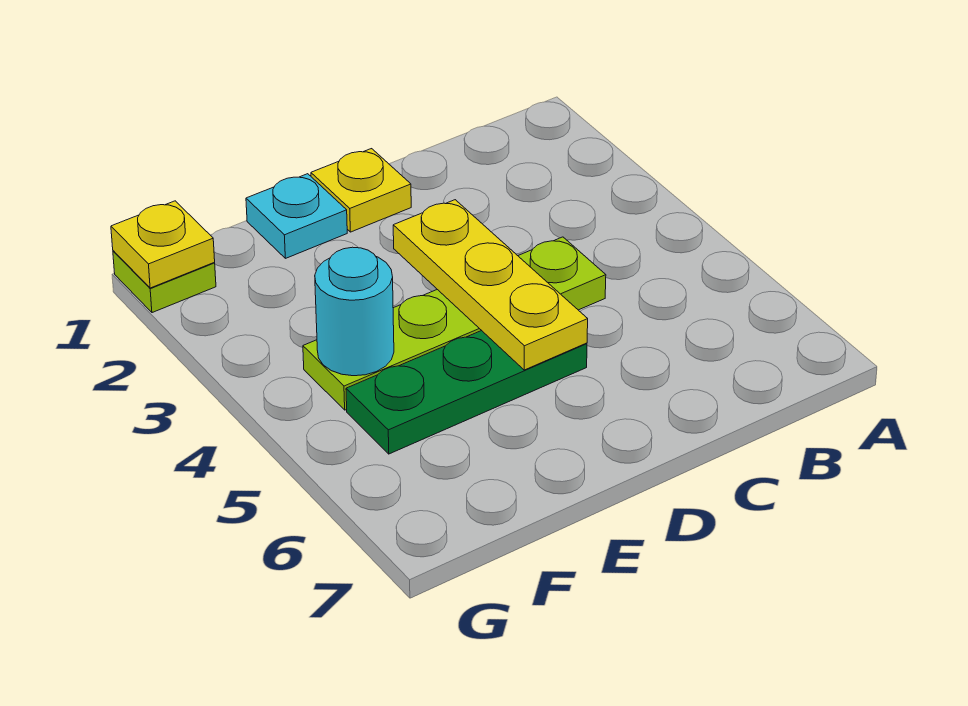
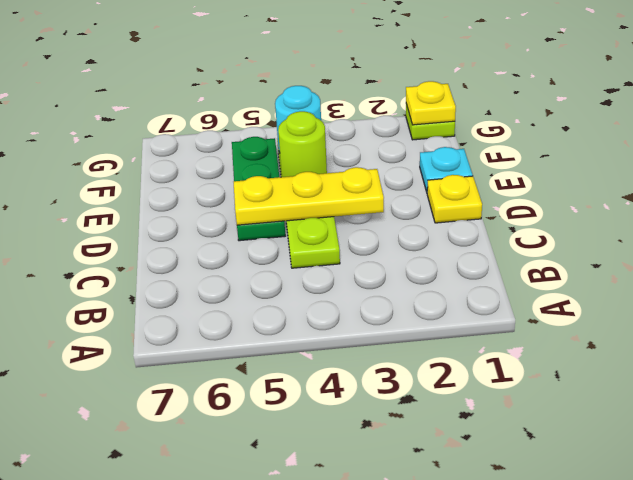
none -> lime round brick E4 level 2

